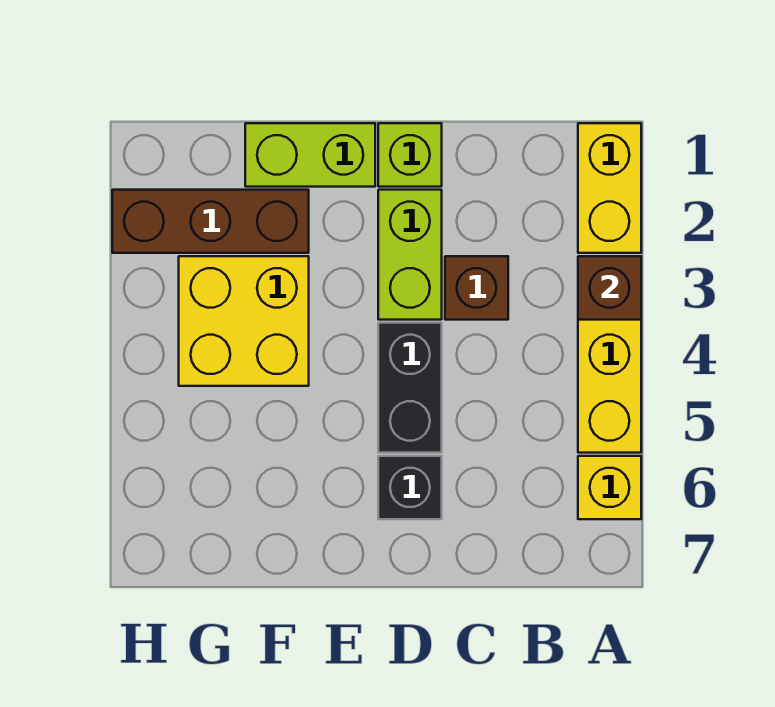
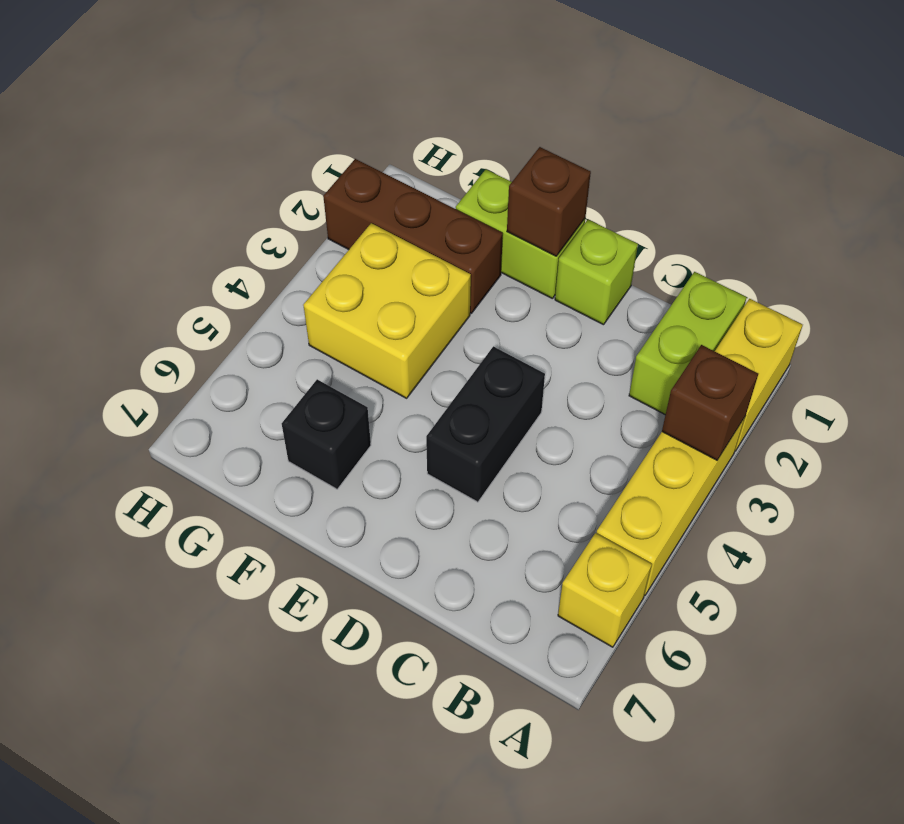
brown brick C3 level 1 -> brown brick E1 level 2
lime brick D2:D3 level 1 -> lime brick B1:B2 level 1
black brick D6 level 1 -> black brick F6 level 1

